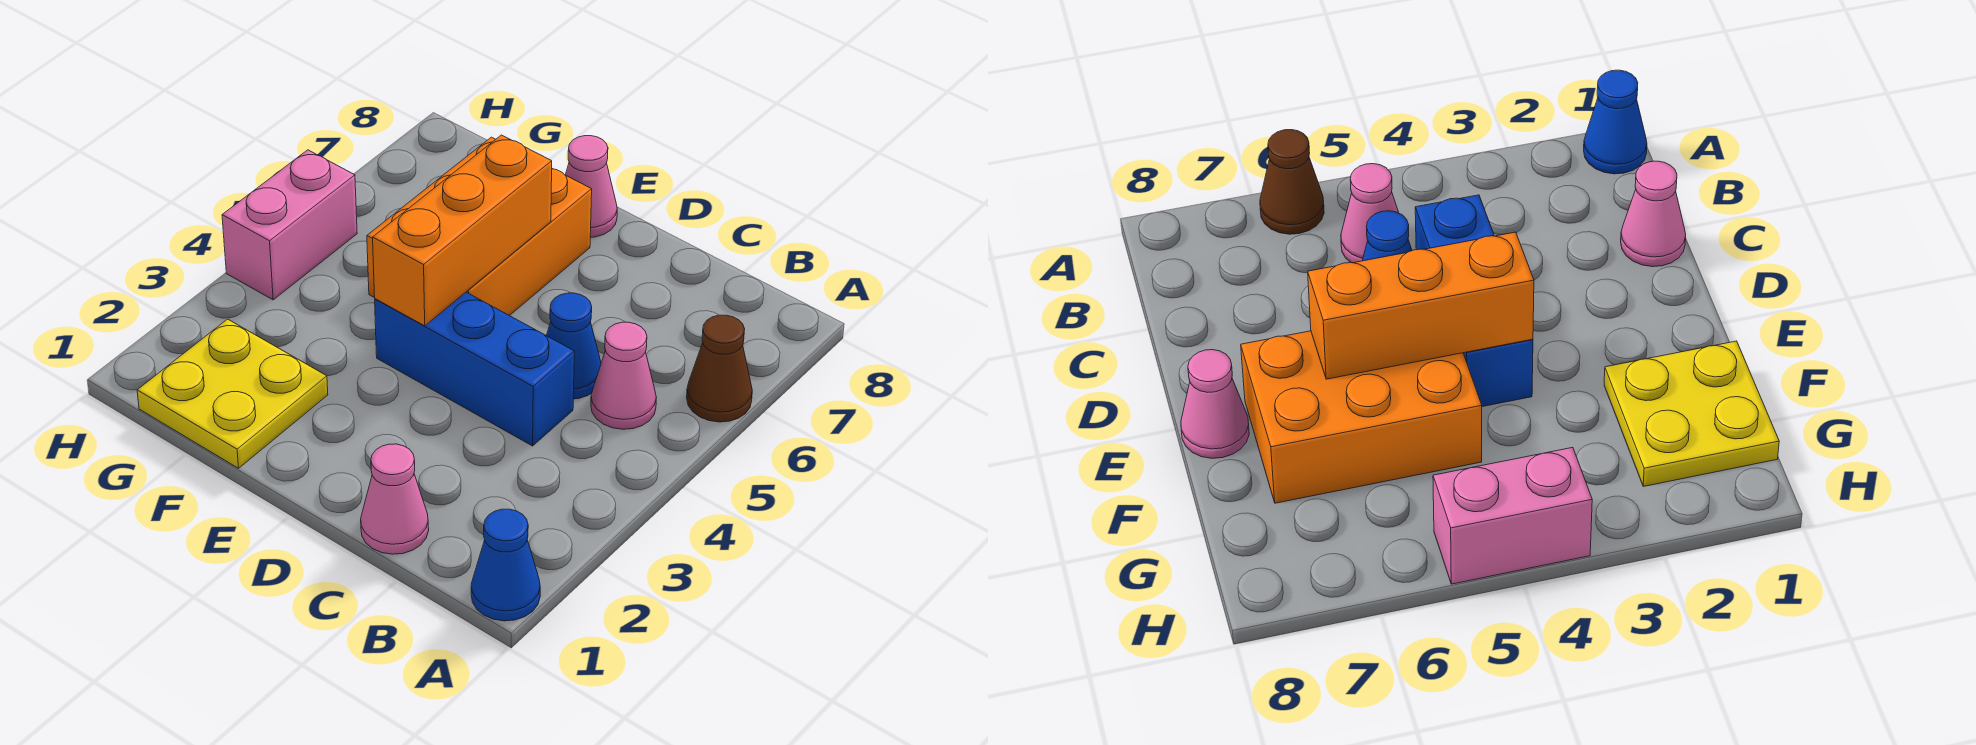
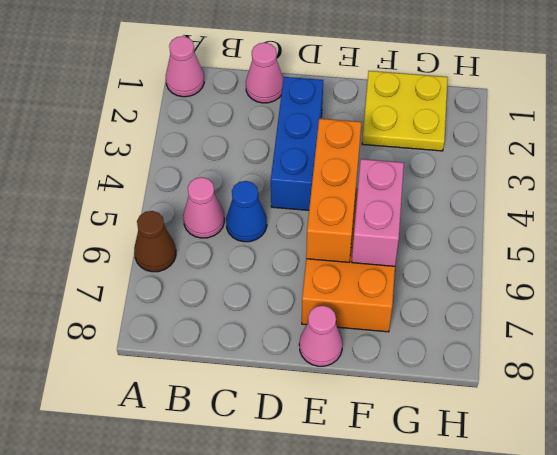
blue cone A1 level 1 -> pink cone A1 level 1
blue brick C4:E4 level 1 -> blue brick D2:D4 level 1
pink brick H4:H5 level 1 -> pink brick F5:F6 level 2

